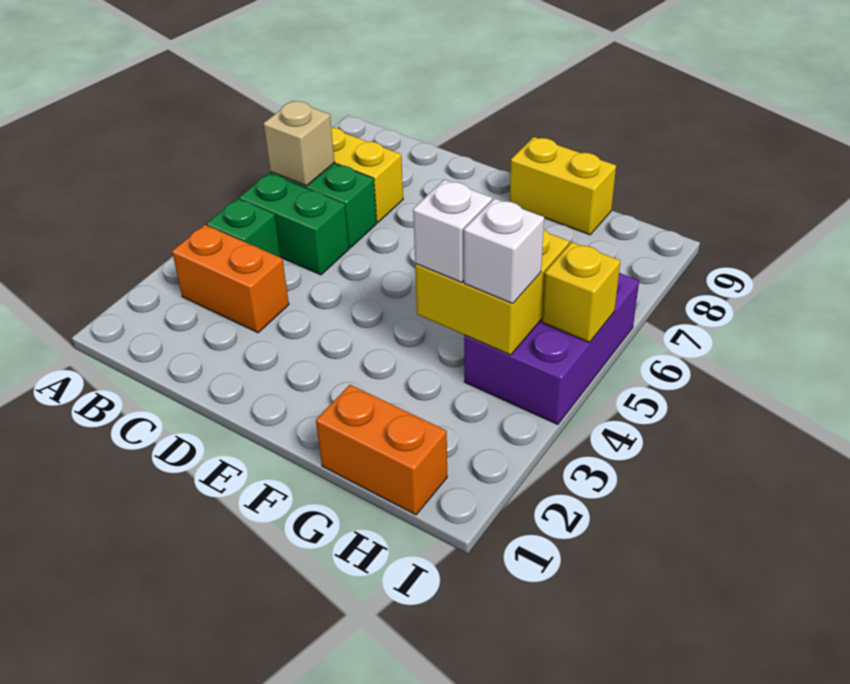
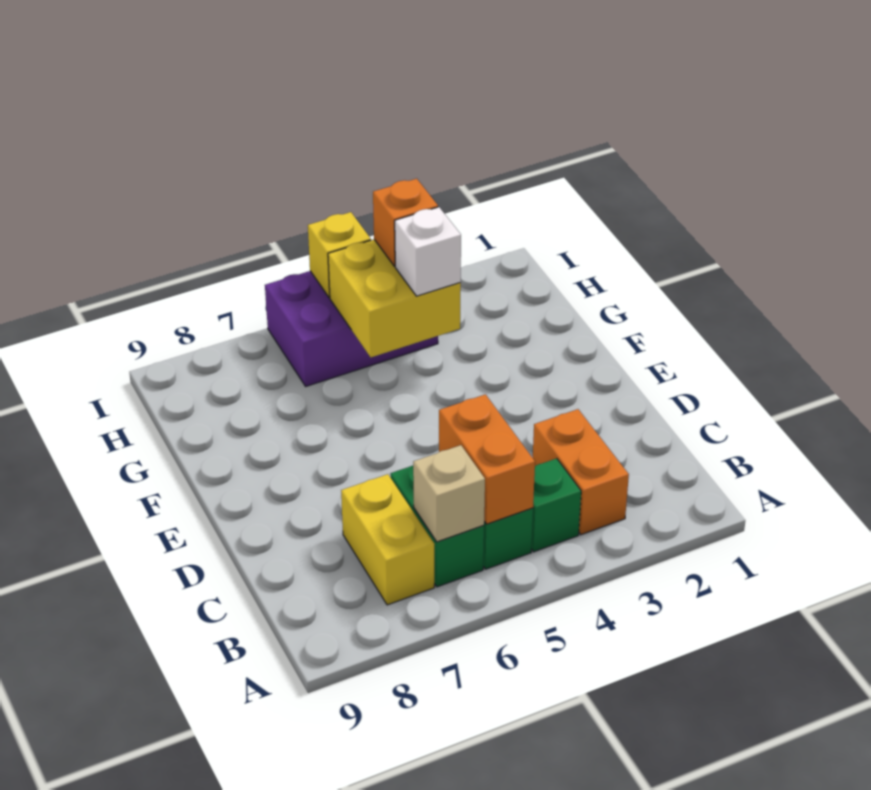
yellow brick F9:G9 level 1 -> none
orange brick G1:H1 level 1 -> orange brick B5:C5 level 2
white brick H4 level 3 -> orange brick H4 level 3

